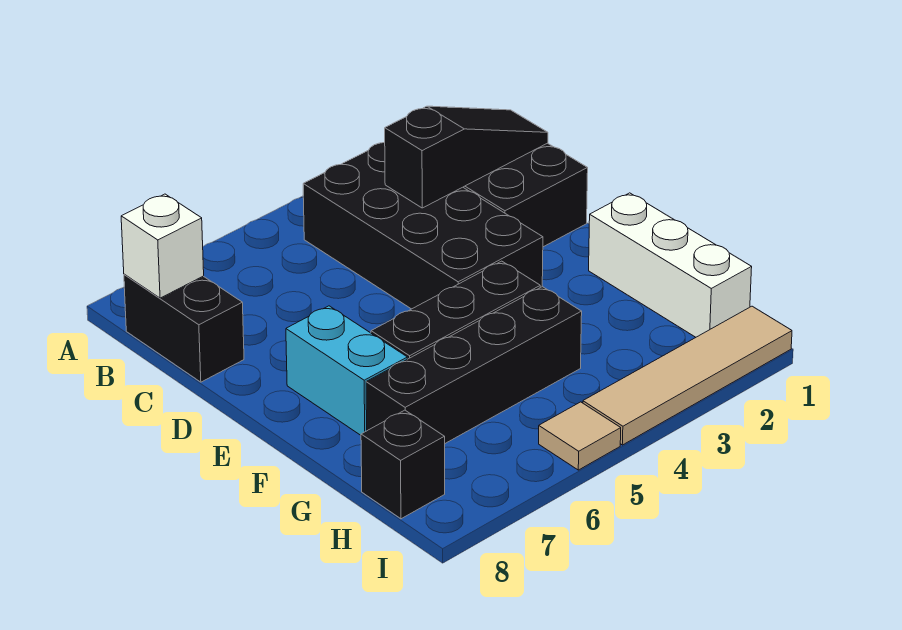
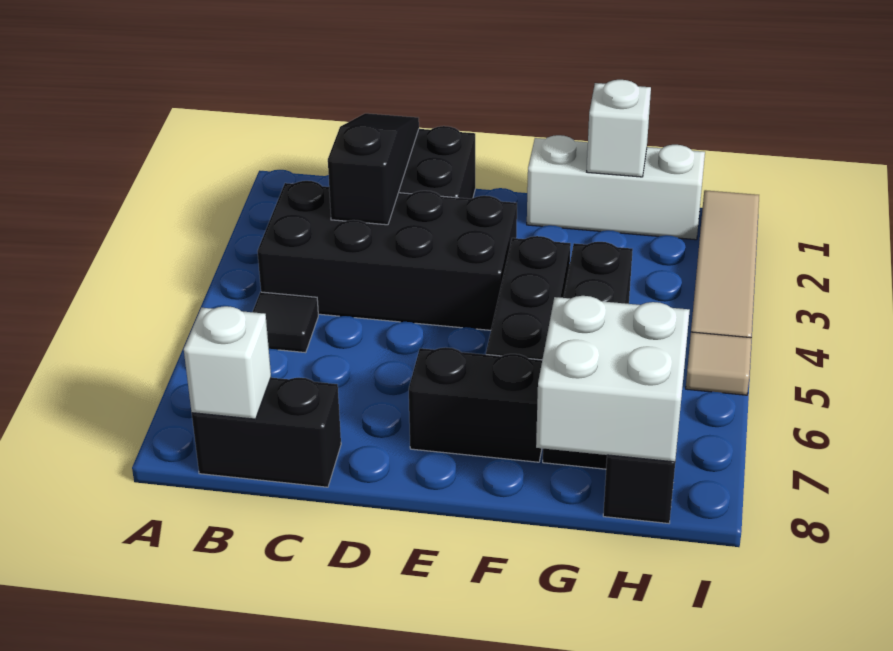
none -> black tile B5 level 1
cyan brick E7:F7 level 1 -> black brick E7:F7 level 1
none -> white brick G1 level 2
none -> white brick G7:H8 level 2

